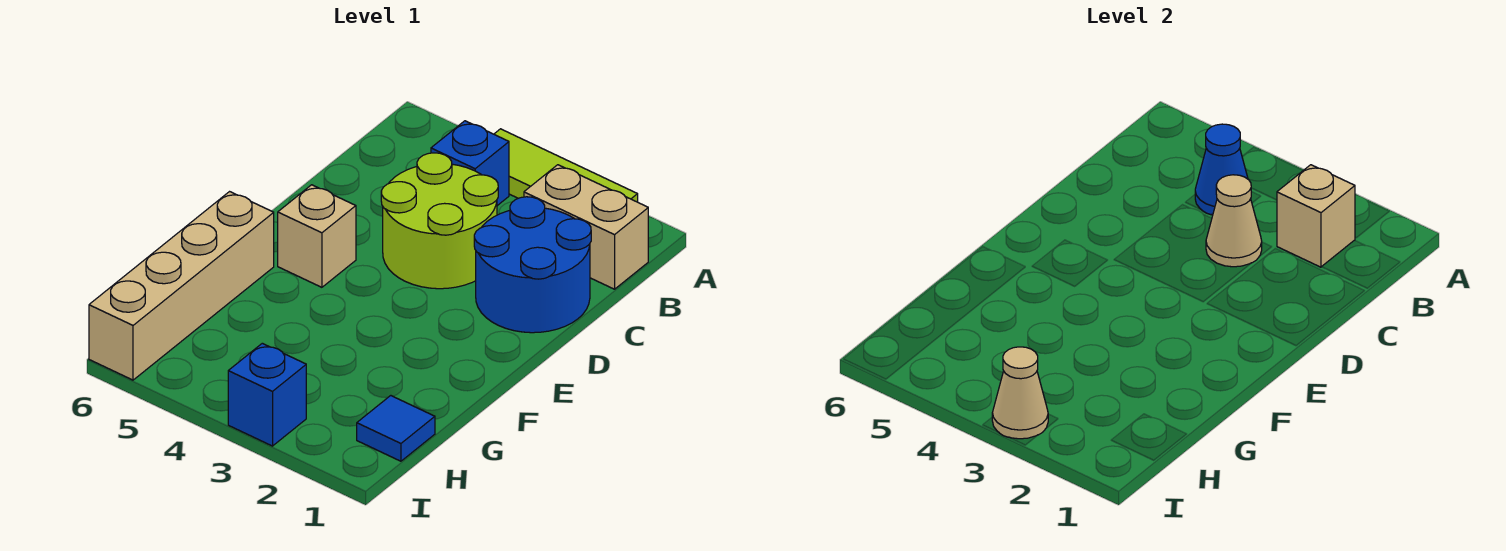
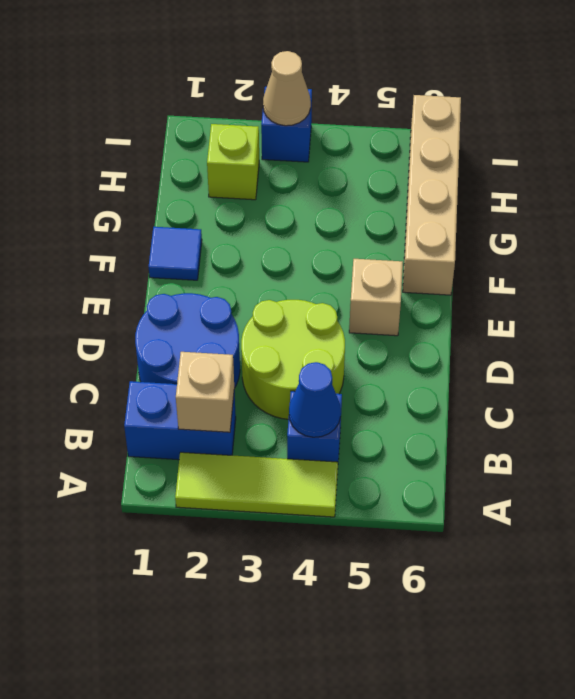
tan brick B1:B2 level 1 -> blue brick B1:B2 level 1
tan cone C3 level 2 -> none
blue tile H1 level 1 -> blue tile F1 level 1
none -> lime brick H2 level 1

